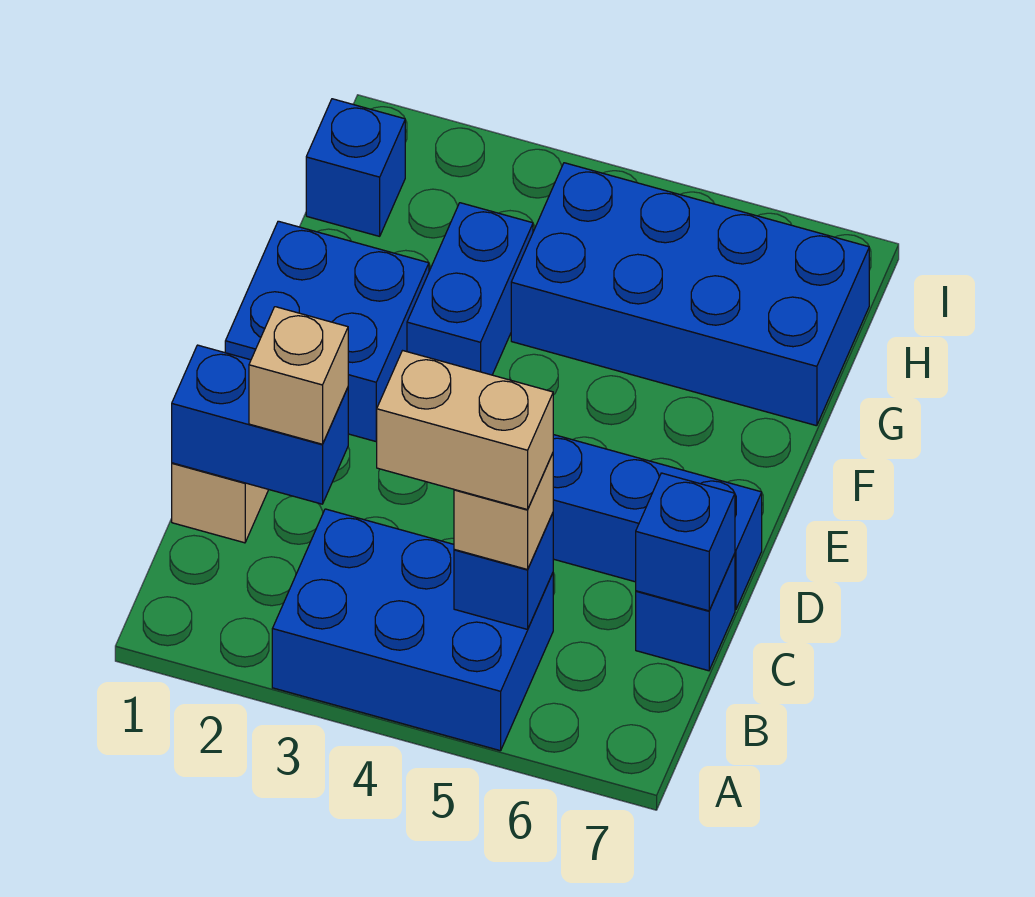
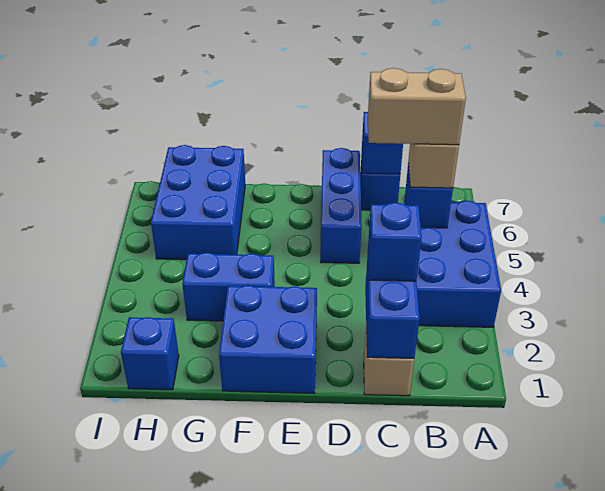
tan brick B4:B5 level 4 -> tan brick B5:C5 level 4
tan brick C2 level 3 -> blue brick C2 level 3
blue brick G4:H7 level 1 -> blue brick G5:H7 level 1

